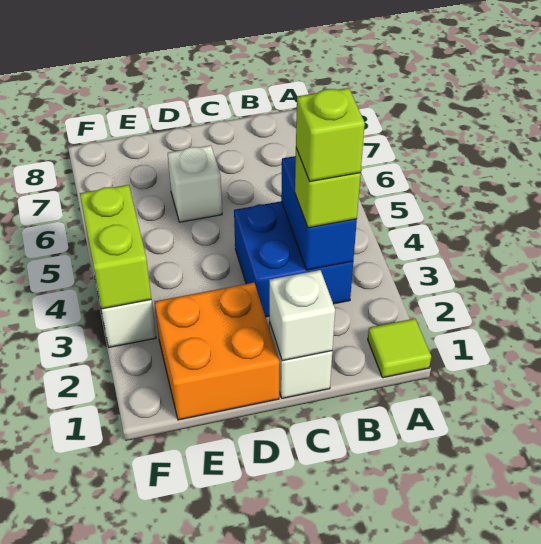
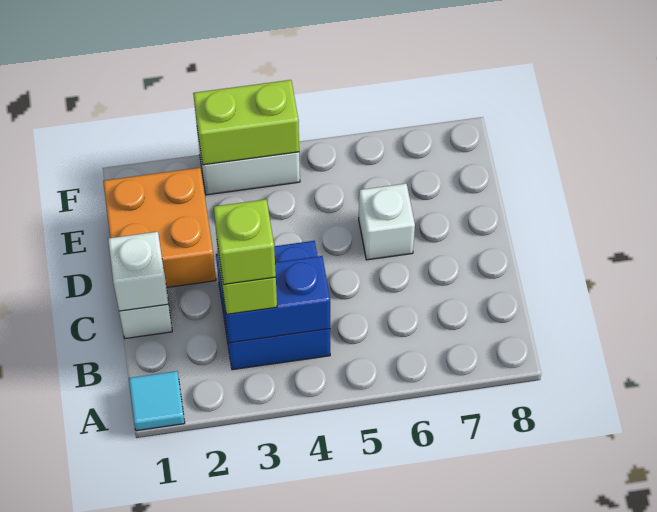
lime tile A1 level 1 -> cyan tile A1 level 1

